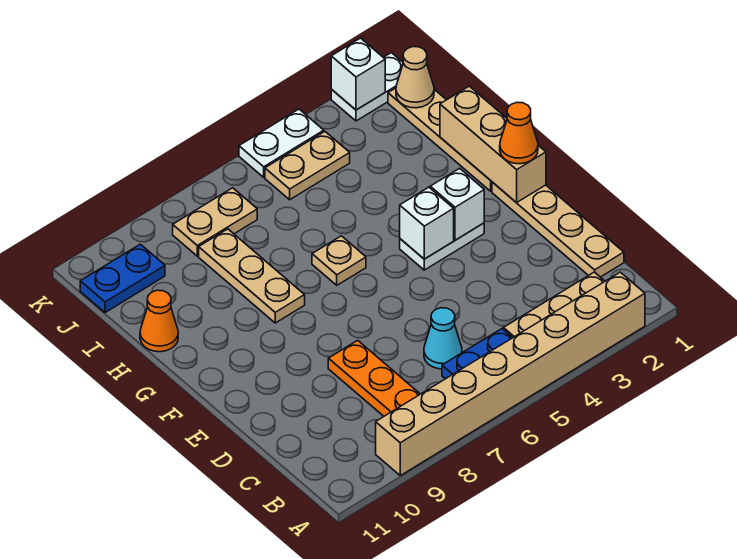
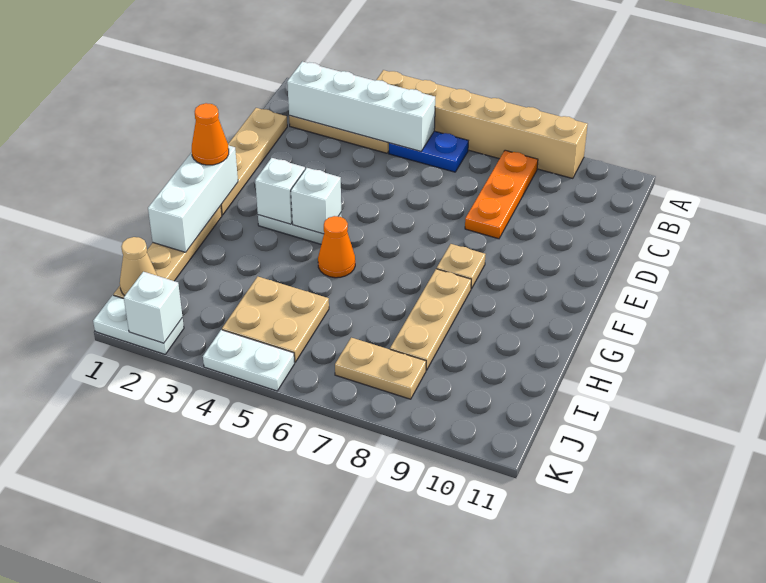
tan brick A2:A9 level 1 -> tan brick A4:A9 level 1
none -> white brick B2:B5 level 2
cyan cone C6 level 1 -> none
tan brick F1:H1 level 2 -> white brick F1:H1 level 2
tan plate G6 level 1 -> tan plate F8 level 1
orange cone H11 level 1 -> orange cone G5 level 1
tan plate J4:J5 level 1 -> tan plate I4:J5 level 1
blue plate J10:J11 level 1 -> none

